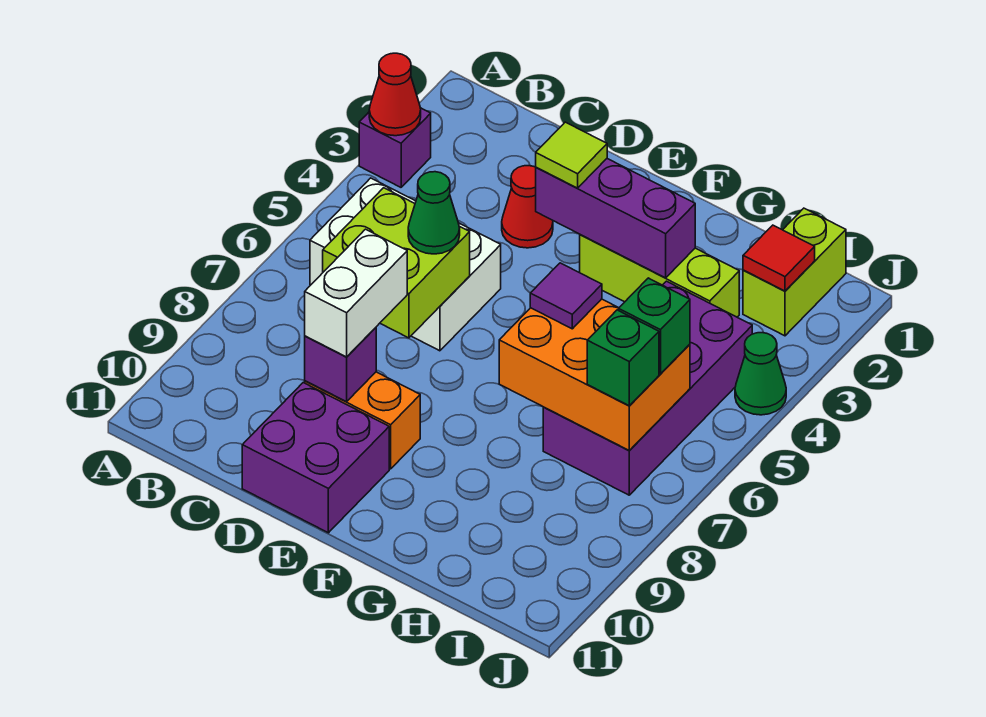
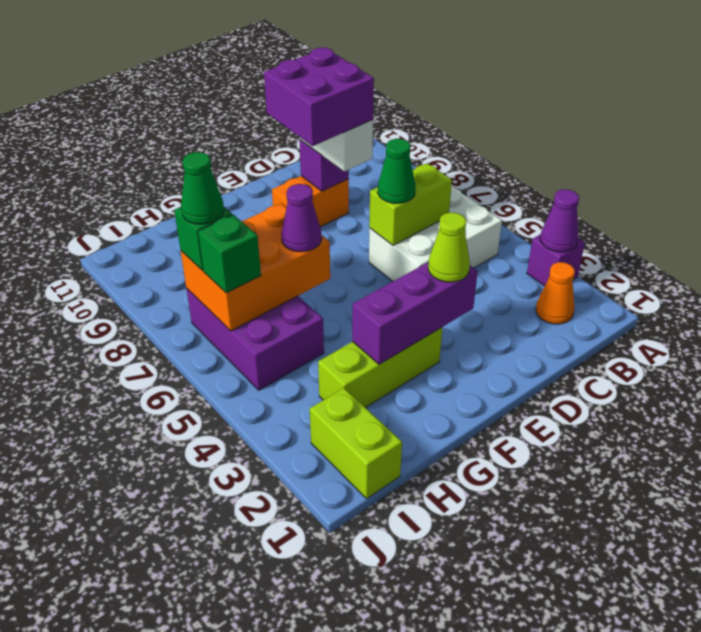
red cone A3 level 2 -> purple cone A3 level 2
none -> orange cone B2 level 1
lime brick C6:D7 level 2 -> lime brick C6:D6 level 2
red cone D3 level 1 -> none
purple brick D10:E11 level 1 -> purple brick D8:E9 level 4
lime tile E3 level 3 -> lime cone E3 level 3
purple tile G6 level 3 -> purple cone G6 level 3
purple brick H4:I7 level 1 -> purple brick H5:I7 level 1
red tile I2 level 2 -> none
green cone J4 level 1 -> green cone I7 level 4

